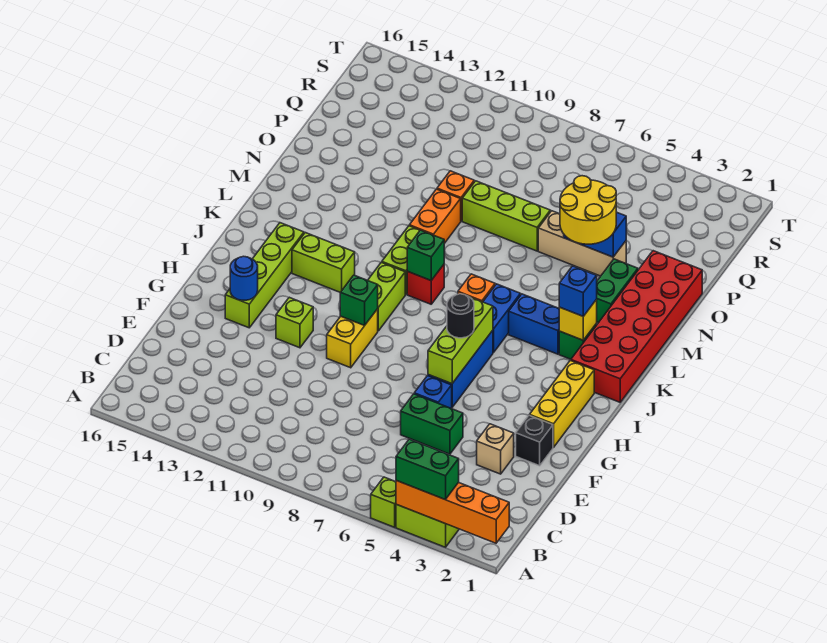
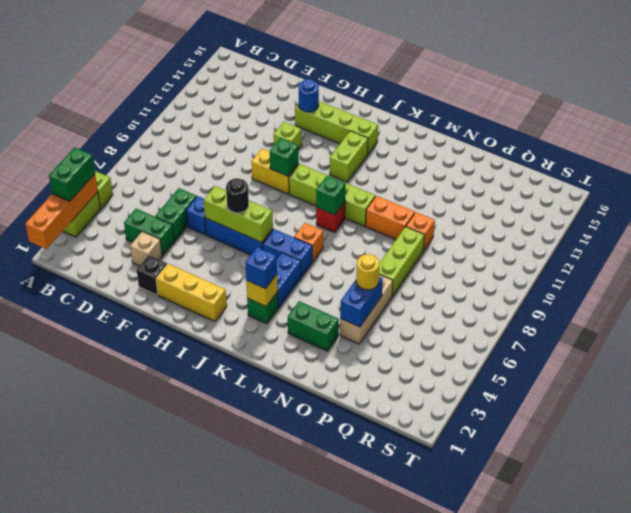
none -> green brick D4:E4 level 1
red brick J1:O2 level 1 -> none
yellow round brick N4:O5 level 3 -> yellow round brick O5 level 3

